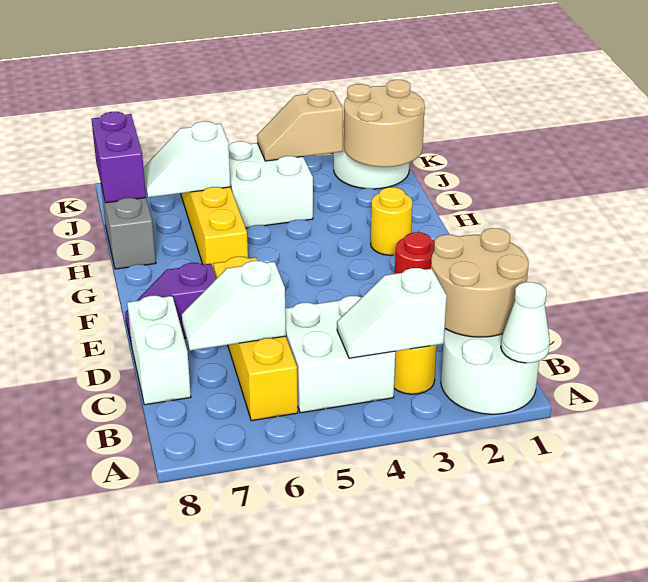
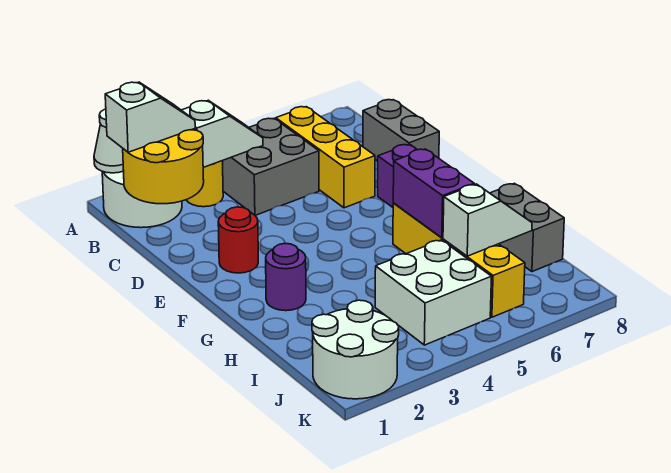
tan round brick B1:C2 level 2 -> yellow round brick B1:C2 level 2
white brick B4:C5 level 1 -> grey brick B4:C5 level 1
yellow brick B6:E6 level 1 -> yellow brick B6:D6 level 1
white slope C6:C7 level 2 top 6 -> white slope B1:B2 level 3 top 1
white brick C8:D8 level 1 -> grey brick C8:D8 level 1
yellow round brick G2 level 1 -> purple round brick G2 level 1
tan round brick I1:J2 level 2 -> none
purple brick I8:J8 level 2 -> purple brick G6:H6 level 2
tan slope J3:J4 level 2 top 3 -> none

